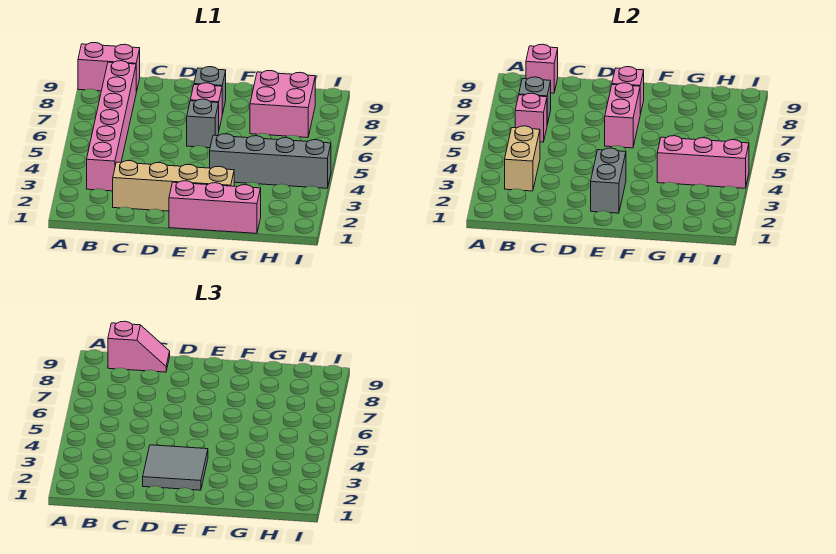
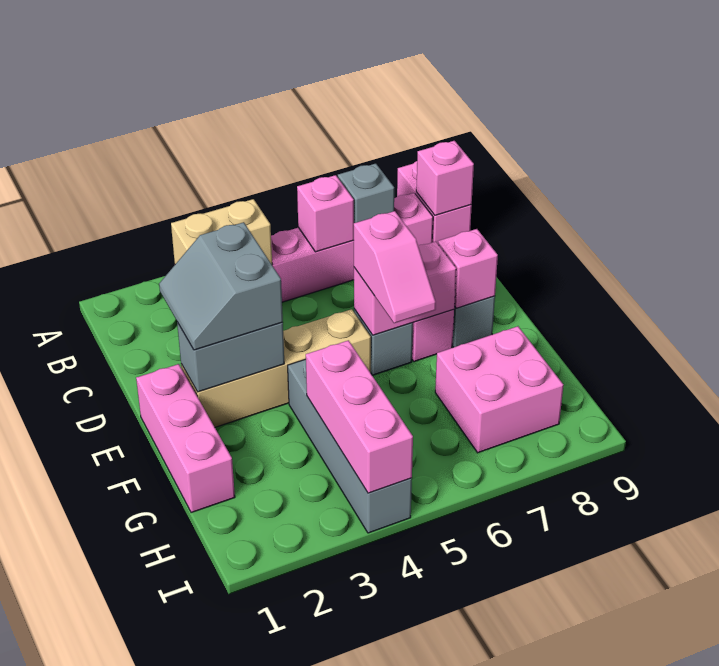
pink slope B9:C9 level 3 top B -> pink slope E6:F6 level 3 top E
tan brick C2:F2 level 1 -> tan brick E2:E5 level 1
grey tile D2:E3 level 3 -> grey slope D2:E3 level 3 top 3

